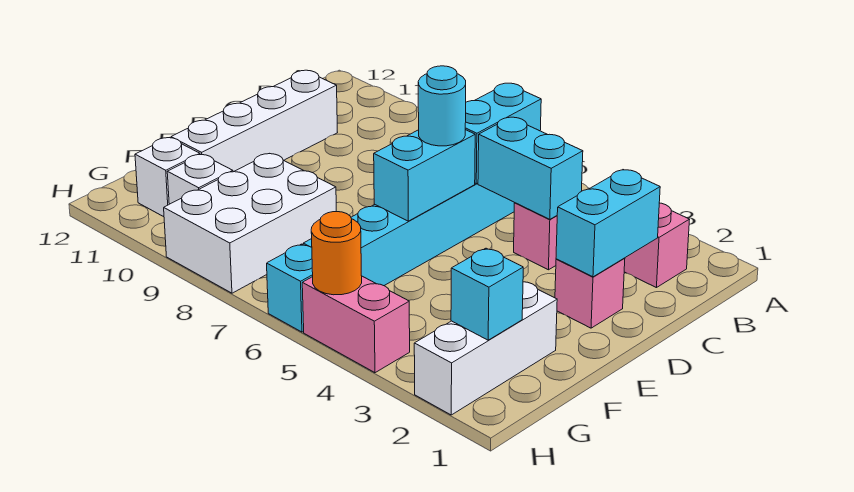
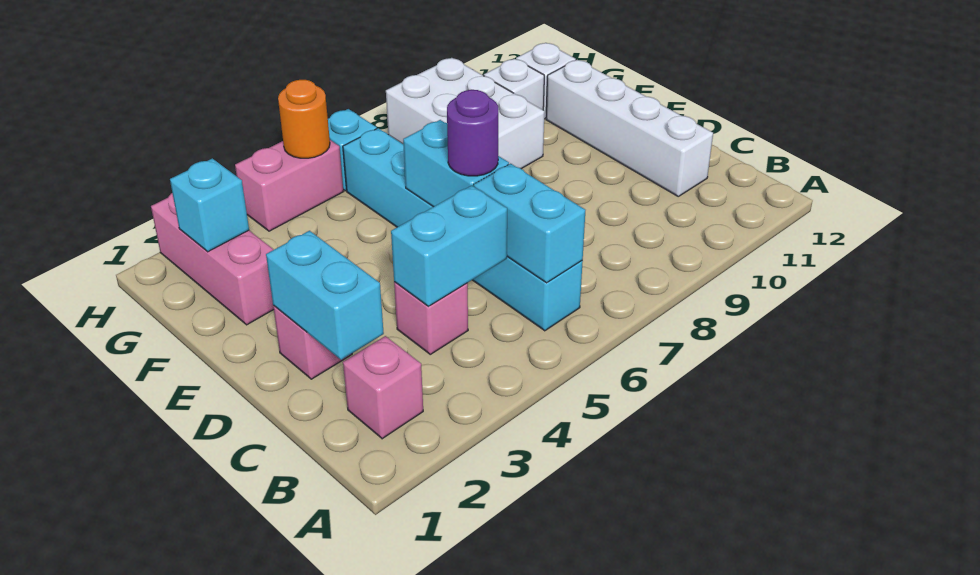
cyan round brick D6 level 3 -> purple round brick D6 level 3
white brick F2:H2 level 1 -> pink brick F2:H2 level 1

